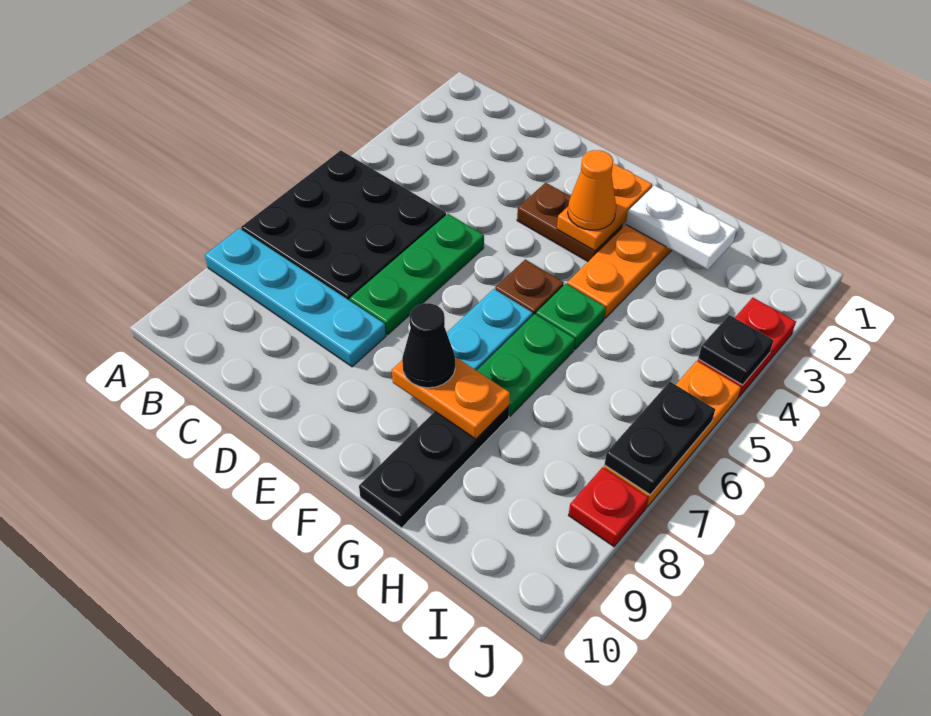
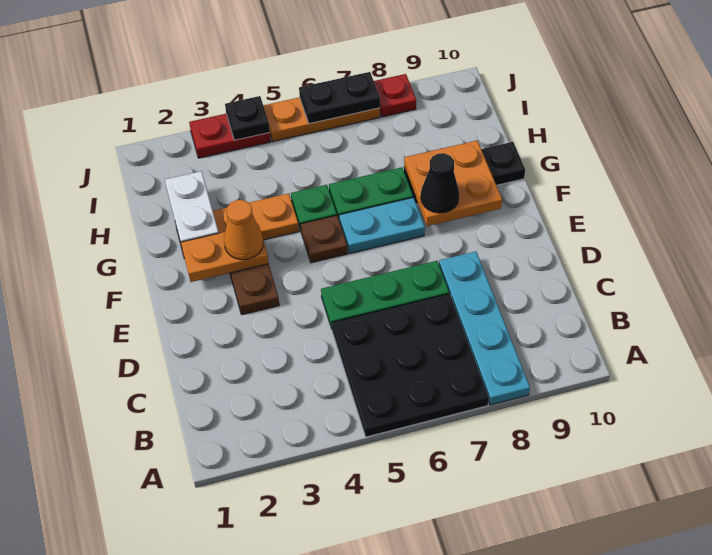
orange plate F8:G8 level 2 -> orange plate F8:G9 level 2

